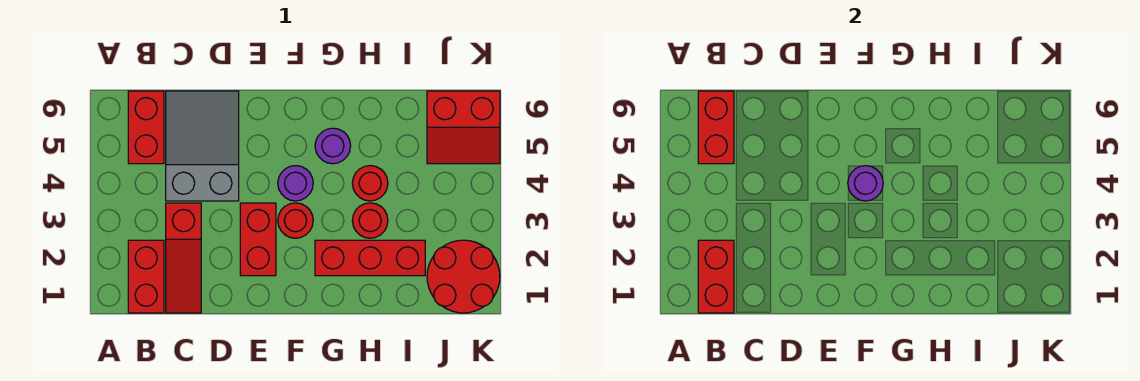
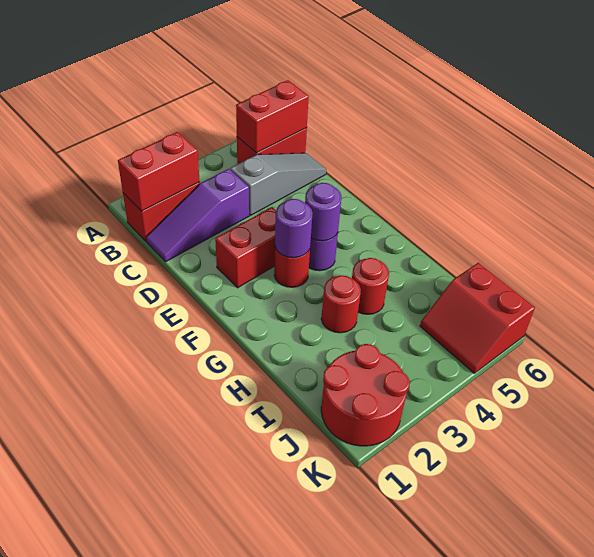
red slope C1:C3 level 1 top 3 -> purple slope C1:C3 level 1 top 3
grey slope C4:D6 level 1 top 4 -> grey slope C4:C6 level 1 top 4
red brick G2:I2 level 1 -> none
purple round brick G5 level 1 -> purple round brick F3 level 2

